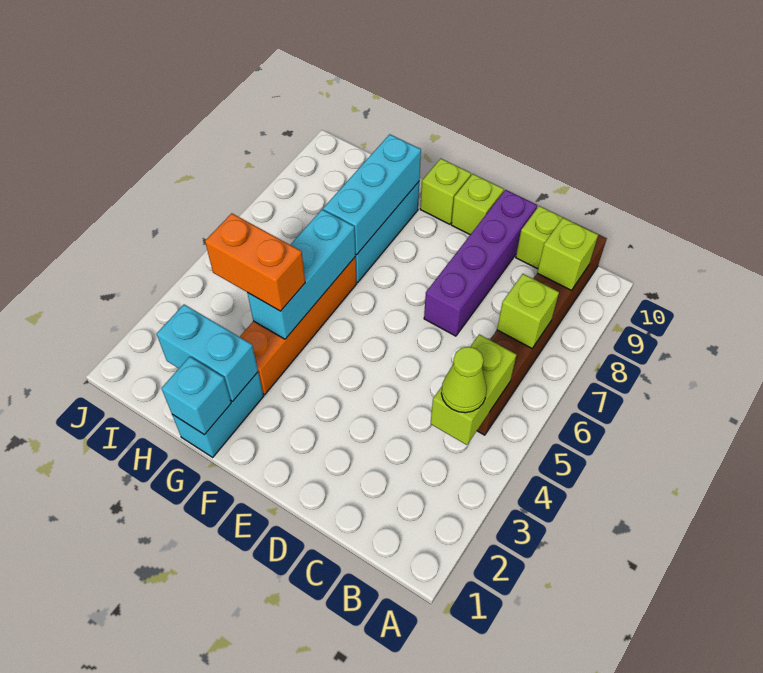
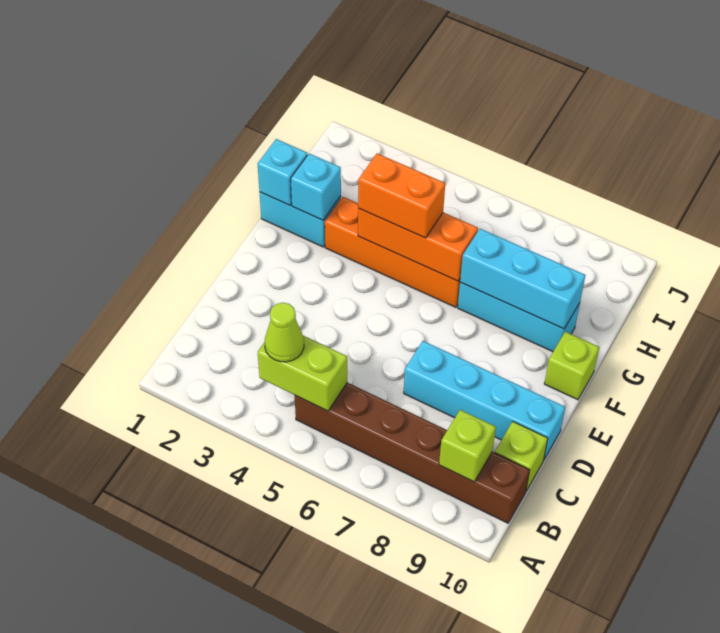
lime brick B7 level 2 -> none
purple brick D7:D10 level 1 -> cyan brick D7:D10 level 1
lime brick E10 level 1 -> none
cyan brick G2:H2 level 2 -> cyan brick G2 level 2
cyan brick G4:G6 level 2 -> orange brick G4:G6 level 2
orange brick G4:H4 level 3 -> orange brick G4:G5 level 3

